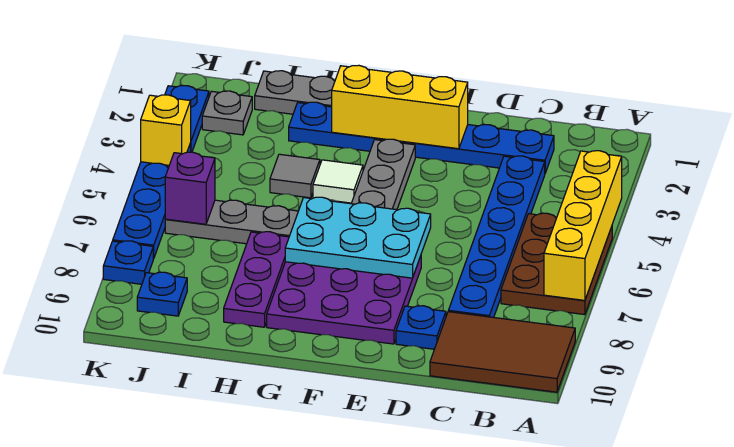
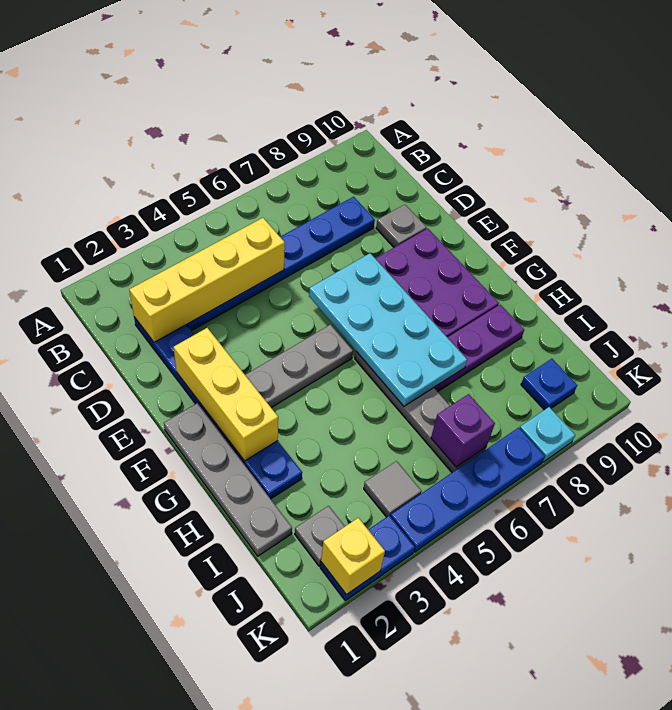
yellow brick A4:A7 level 2 -> yellow brick C2:C5 level 2
brown plate A5:B7 level 1 -> none
brown tile A9:C10 level 1 -> none
blue plate D9 level 1 -> grey plate D9 level 1
cyan plate E6:G7 level 2 -> cyan plate E6:H7 level 2
white tile G4 level 1 -> none
grey tile H4 level 1 -> grey tile J4 level 1
yellow brick K4 level 2 -> yellow brick K2 level 2
blue plate K8 level 1 -> cyan plate K8 level 1

